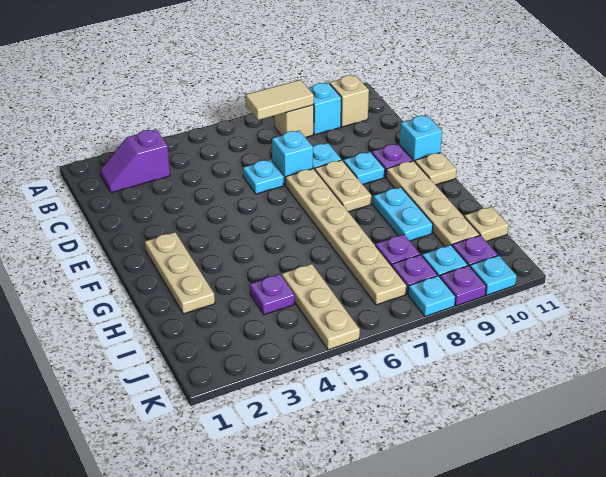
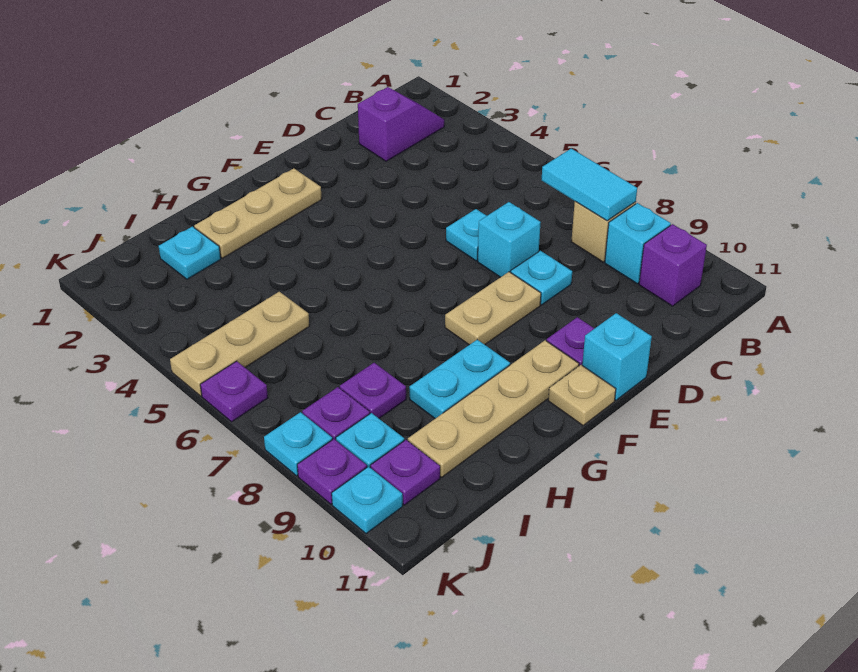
purple slope B2:B3 level 1 top 3 -> purple slope B2:C2 level 1 top C
tan tile B7:B8 level 2 -> cyan tile B7:B8 level 2
tan brick B10 level 1 -> purple brick B10 level 1
tan plate E7:J7 level 1 -> none
cyan plate E9 level 1 -> cyan plate I2 level 1
purple plate I4 level 1 -> purple plate K6 level 1
tan plate I11 level 1 -> none

